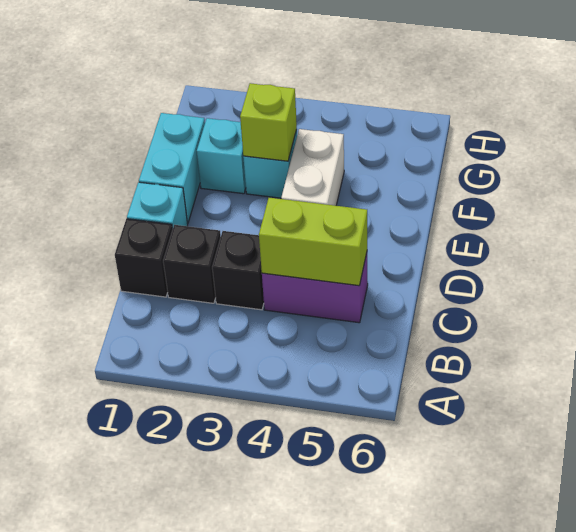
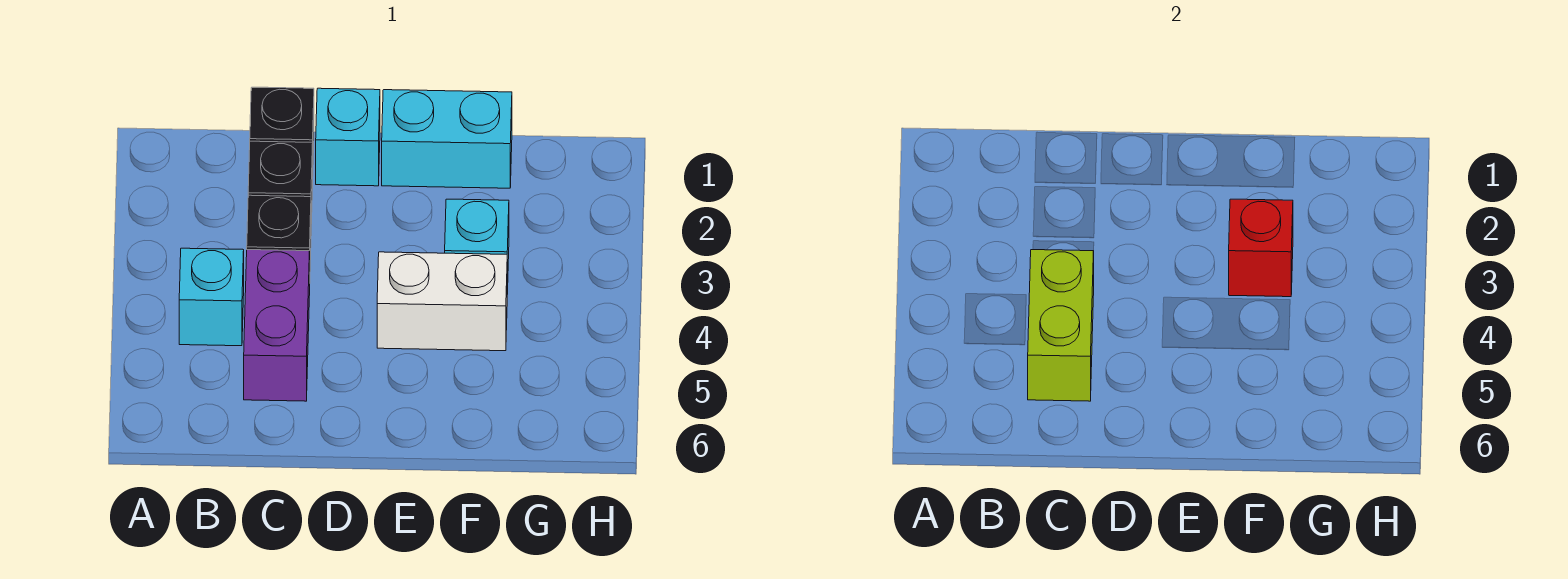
cyan brick F2 level 1 -> cyan brick B4 level 1
lime brick F3 level 2 -> red brick F3 level 2

